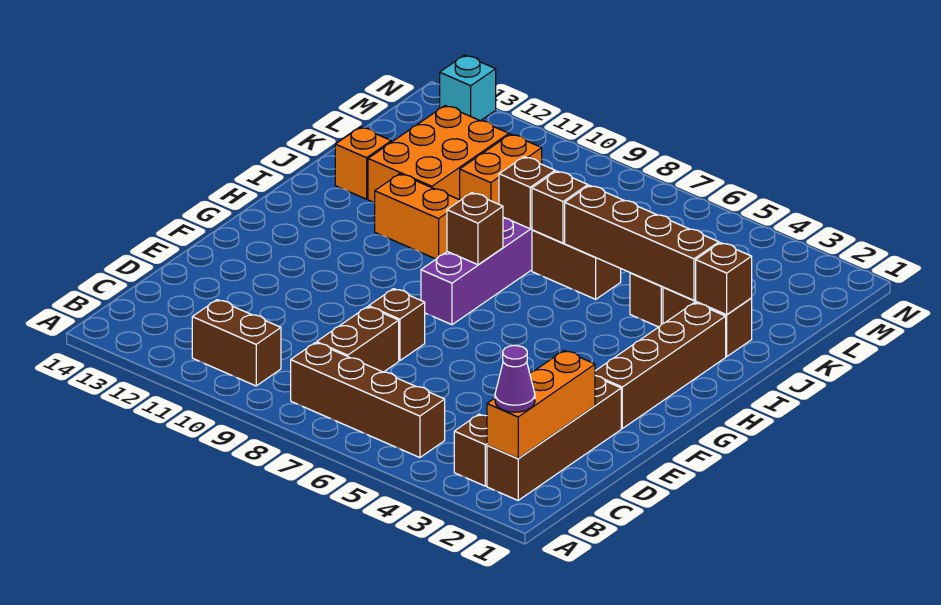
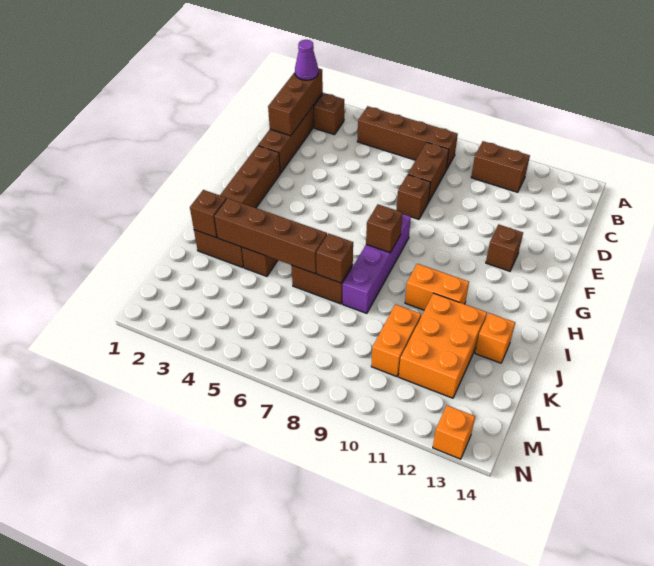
orange brick B2:D2 level 2 -> brown brick B2:D2 level 2
brown brick J8 level 2 -> brown brick F12 level 1
cyan brick N13 level 1 -> orange brick N13 level 1

